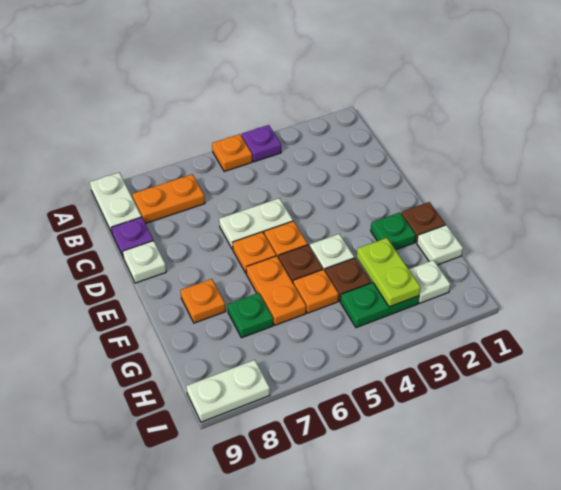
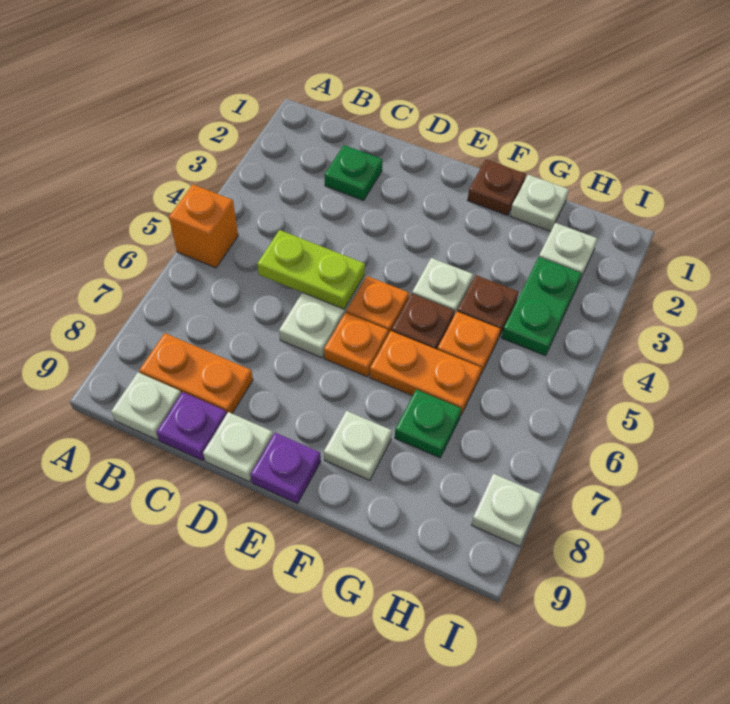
purple plate A4 level 1 -> purple plate E9 level 1
orange plate A5 level 1 -> orange brick A5 level 1
white plate A9:B9 level 1 -> white plate B9 level 1
orange plate B7:B8 level 1 -> orange plate B8:C8 level 1
green plate F2 level 1 -> green plate C2 level 1
orange plate F8 level 1 -> white plate F8 level 1
lime plate G3:H3 level 2 -> lime plate C5:D5 level 2
white plate I8:I9 level 1 -> white plate I8 level 1

